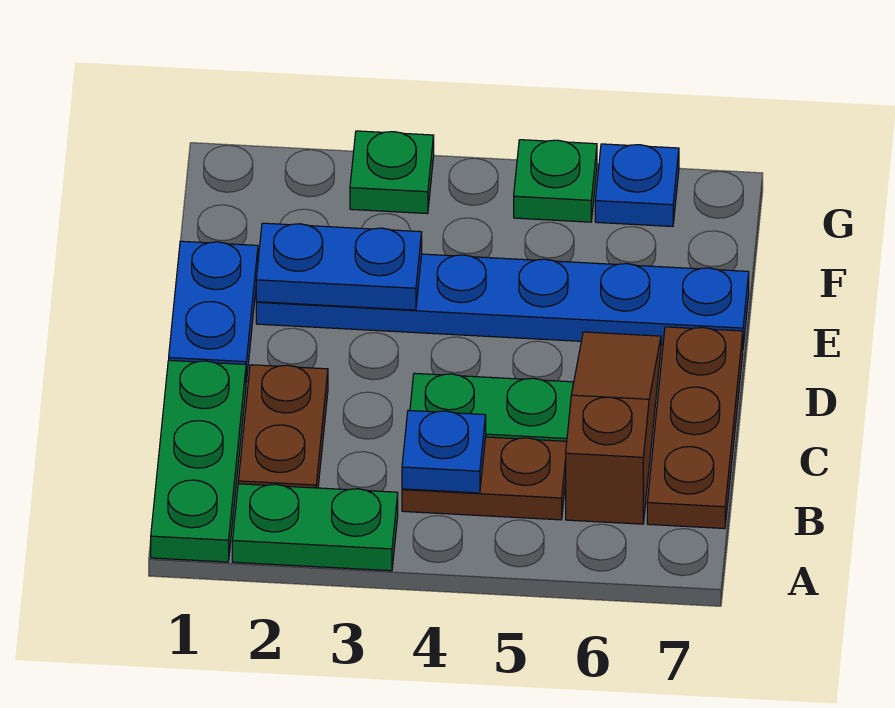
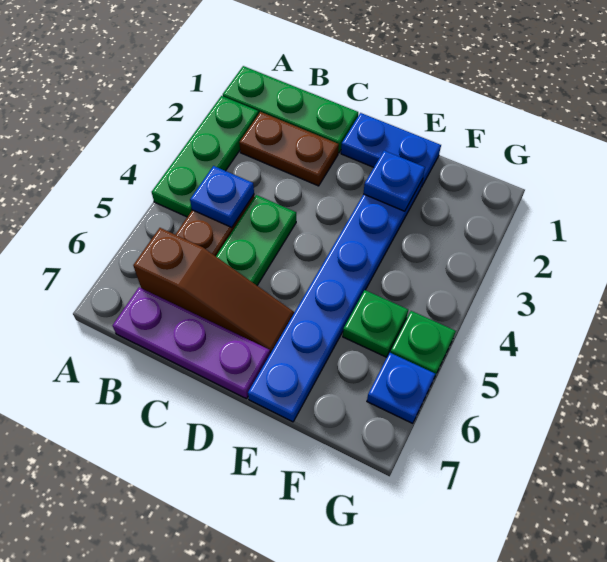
green plate A2:A3 level 1 -> green plate A2:A4 level 1
brown plate B7:D7 level 1 -> purple plate B7:D7 level 1
blue plate E2:E3 level 2 -> blue plate E2 level 2
green plate G3 level 1 -> green plate F5 level 1

